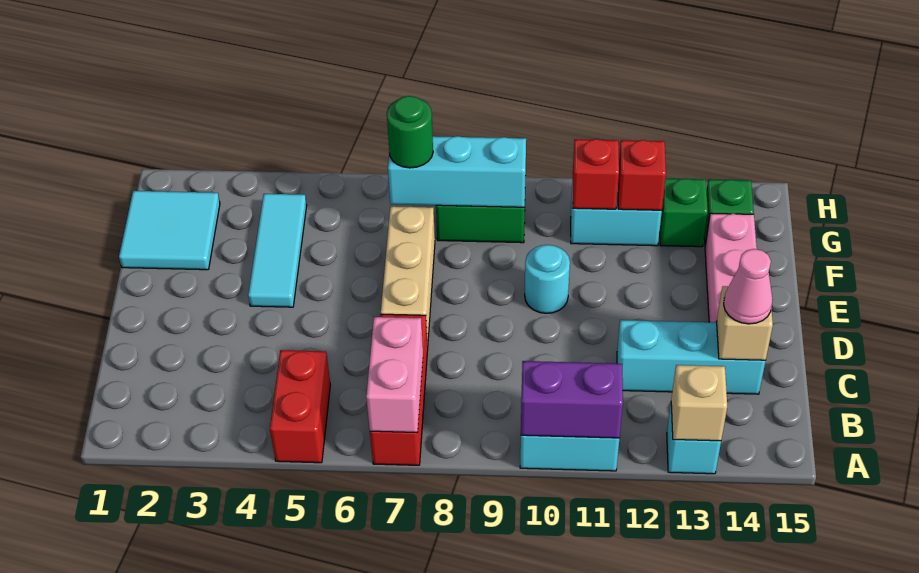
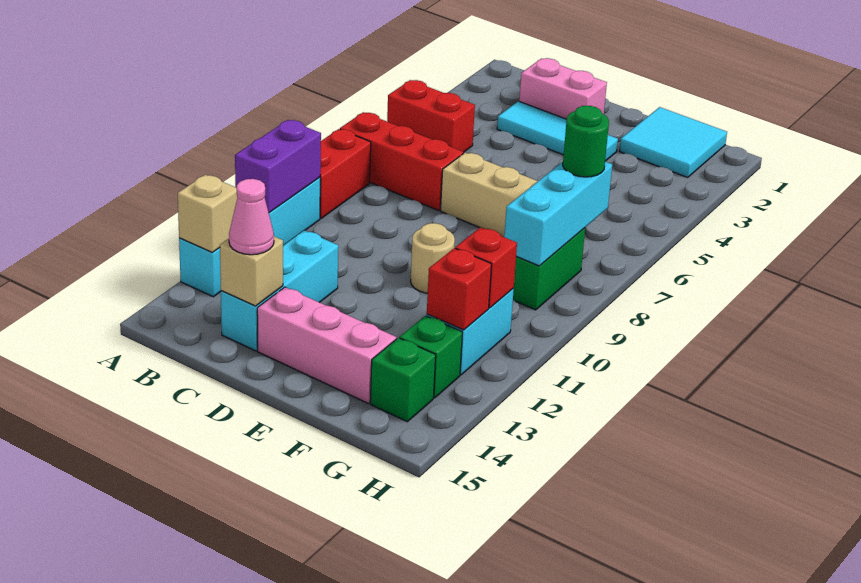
pink brick A7:B7 level 2 -> pink brick C2:D2 level 1
none -> red brick A8:A9 level 1
cyan tile E4:G4 level 1 -> cyan tile C3:E3 level 1
cyan round brick E10 level 1 -> tan round brick E10 level 1

